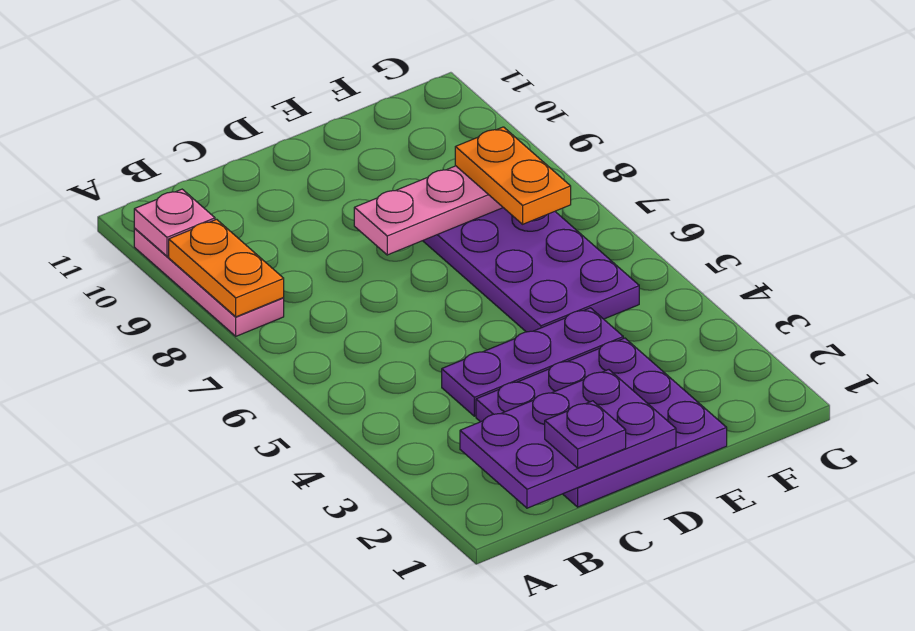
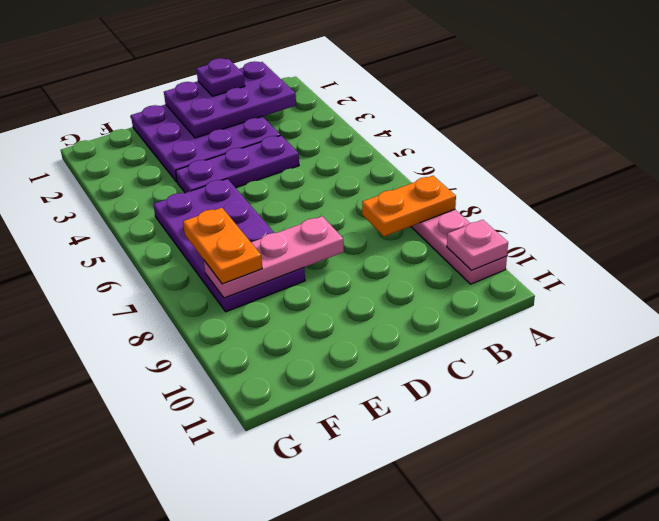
orange plate A8:A9 level 2 -> orange plate A8:B8 level 2

